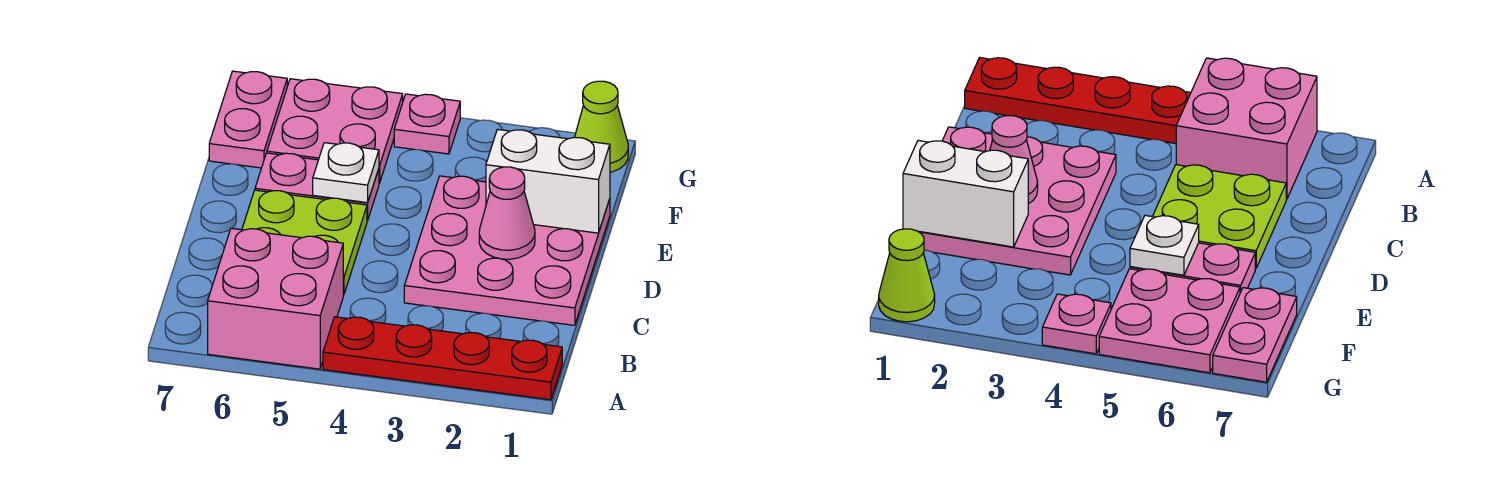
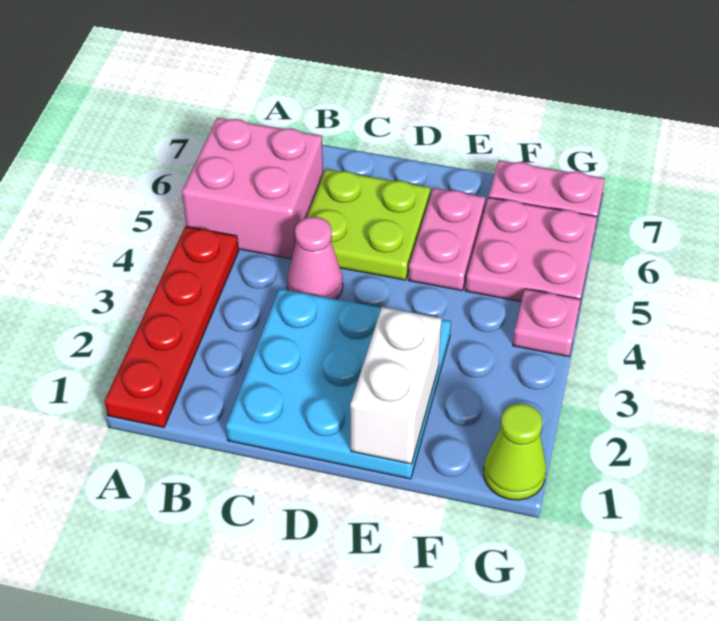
pink plate C1:E3 level 1 -> cyan plate C1:E3 level 1
pink cone D2 level 2 -> pink cone C4 level 1
white plate E5 level 2 -> none

